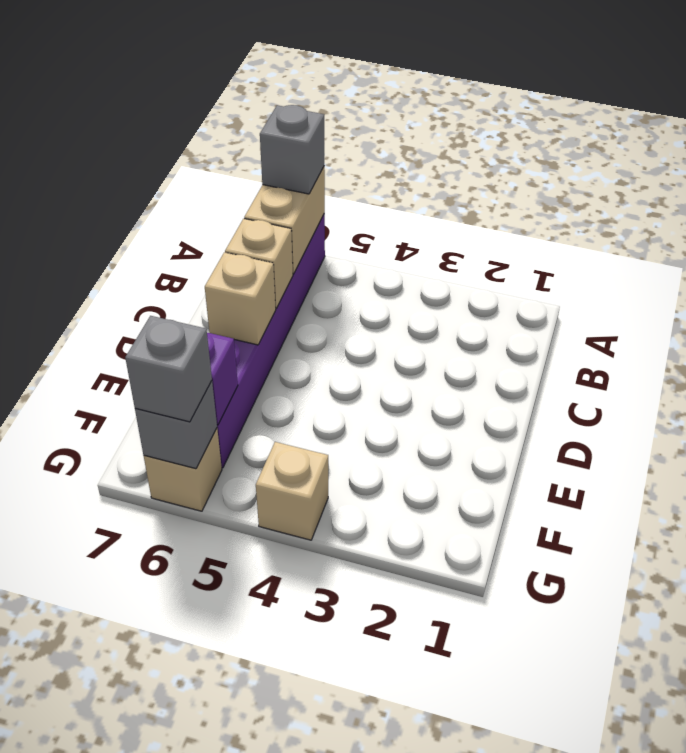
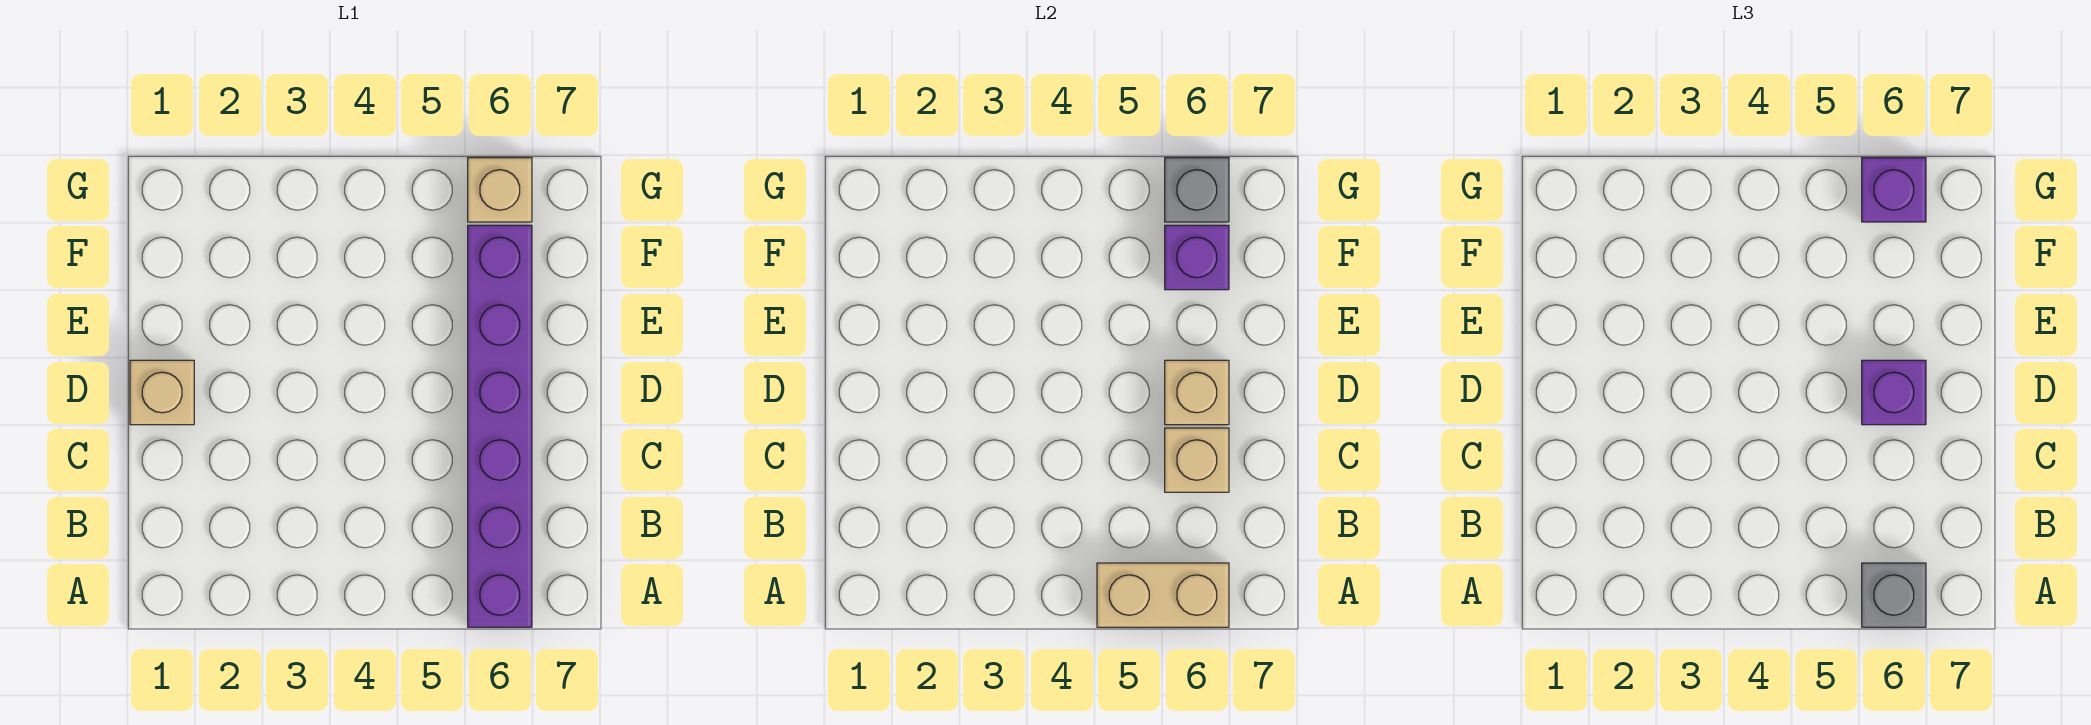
tan brick A6:B6 level 2 -> tan brick A5:A6 level 2
none -> purple brick D6 level 3
tan brick G4 level 1 -> tan brick D1 level 1
grey brick G6 level 3 -> purple brick G6 level 3

